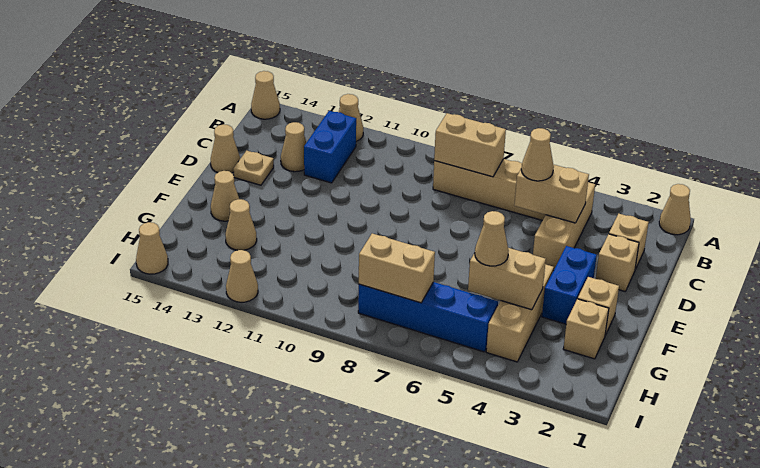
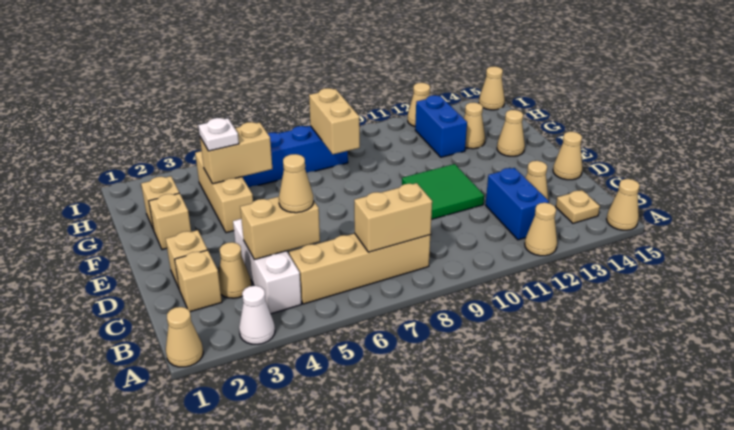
none -> white cone A3 level 1
tan brick B4:D4 level 1 -> white brick B4:D4 level 1
none -> green tile D10:E11 level 1
tan plate D14 level 1 -> tan plate B14 level 1
blue brick E3:F3 level 1 -> blue brick G12:H12 level 1
none -> white plate G4 level 3
tan cone G5 level 3 -> tan cone C3 level 1
tan brick H7:H8 level 2 -> tan brick G8:H8 level 2

